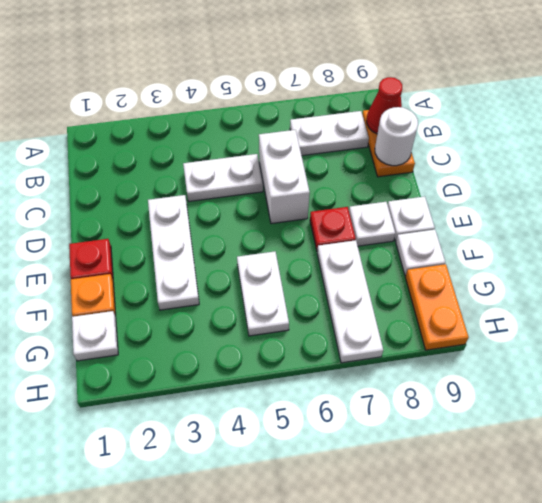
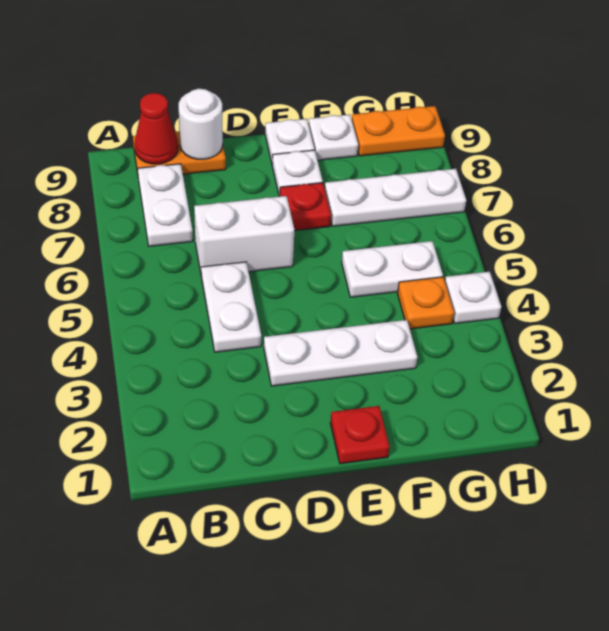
orange plate F1 level 1 -> orange plate G4 level 1
white plate G1 level 1 -> white plate H4 level 1

